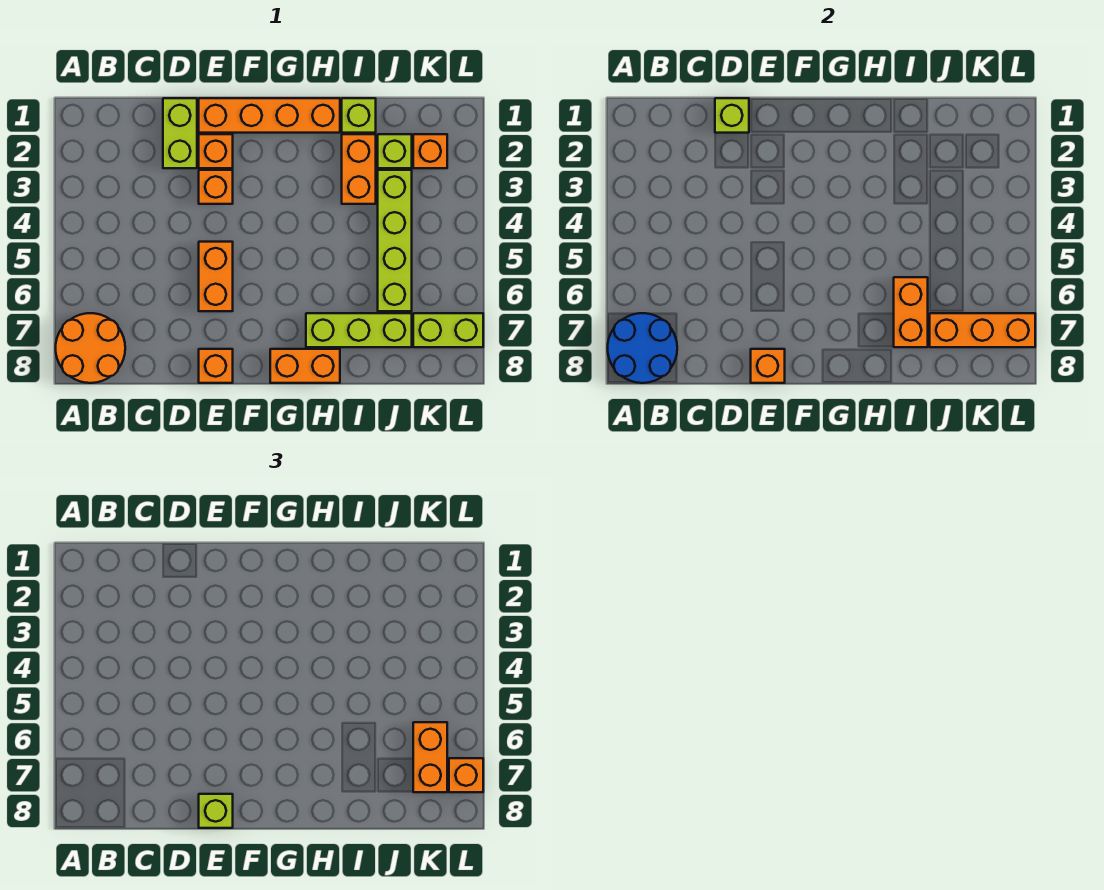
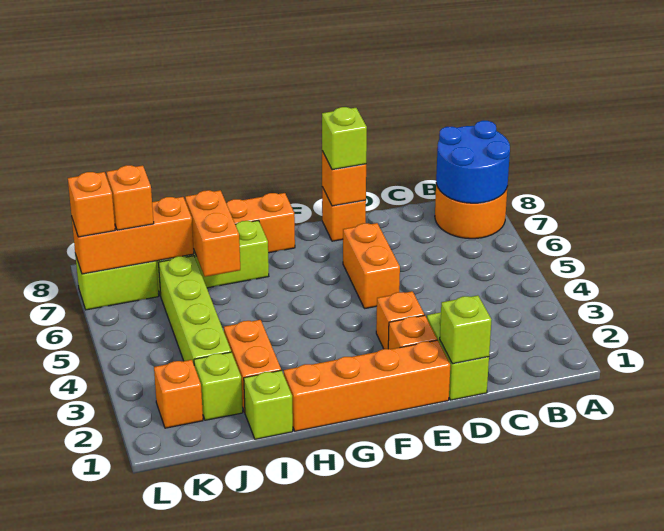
orange brick K6:K7 level 3 -> orange brick K7 level 3

